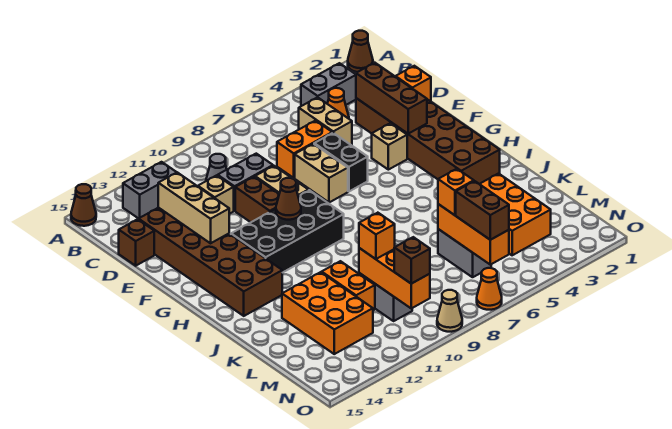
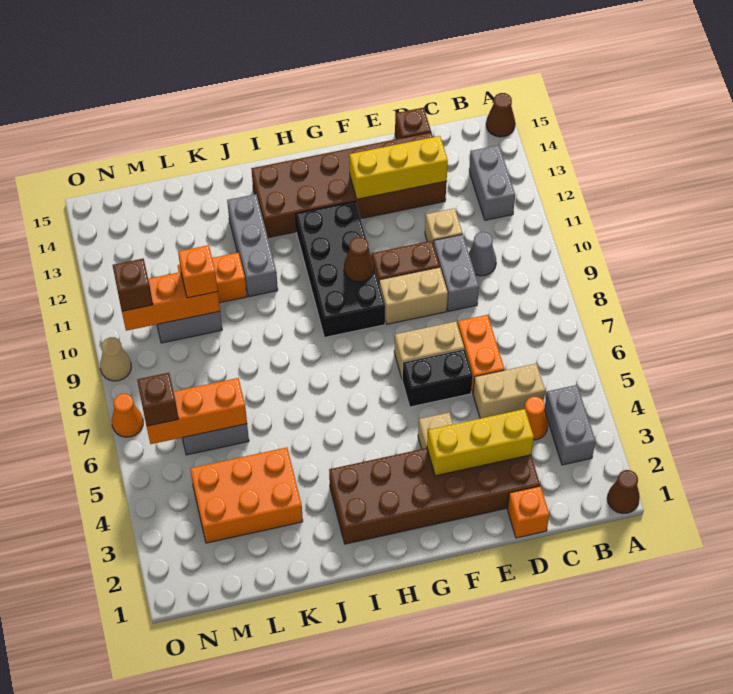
brown brick D3:F3 level 2 -> yellow brick D3:F3 level 2
tan brick D13:F13 level 2 -> yellow brick D13:F13 level 2
none -> grey brick J11:J13 level 1
orange brick K12:M13 level 1 -> none
orange brick L6 level 3 -> none
brown brick M6:N6 level 3 -> brown brick N6 level 3

